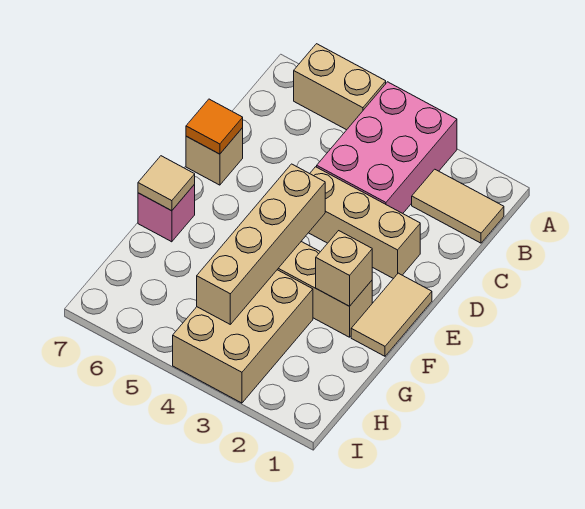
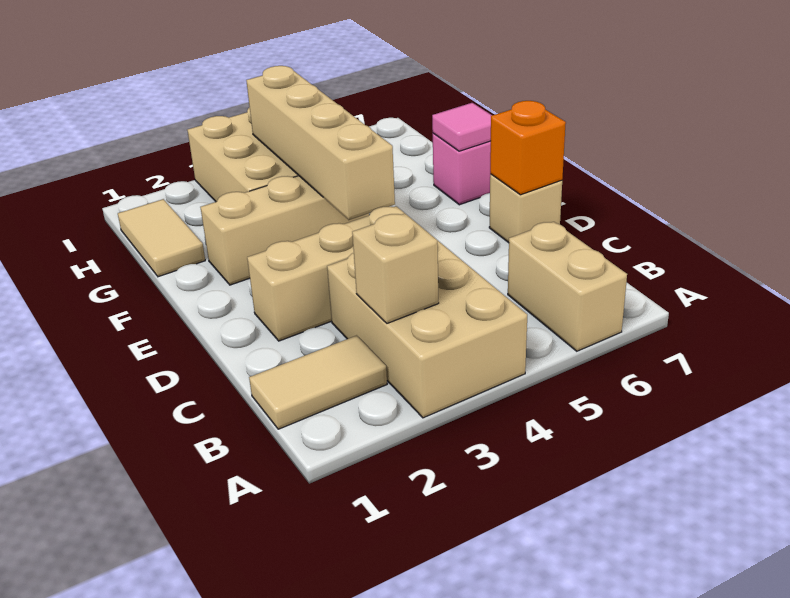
pink brick A3:C4 level 1 -> tan brick A3:C4 level 1
tan brick A5:A6 level 1 -> tan brick A6:B6 level 1
orange tile D7 level 2 -> orange brick D7 level 2
tan tile E1:F1 level 1 -> tan tile G1:H1 level 1
tan brick F2 level 2 -> tan brick B3 level 2
tan tile F7 level 2 -> pink tile F7 level 2

